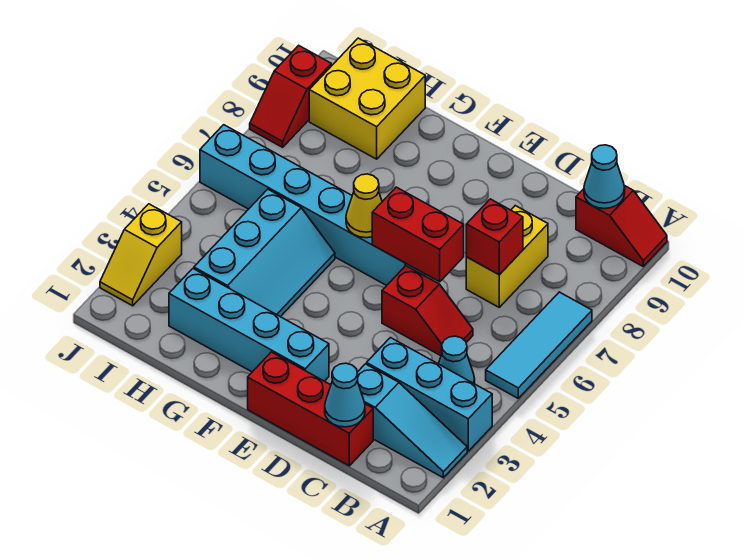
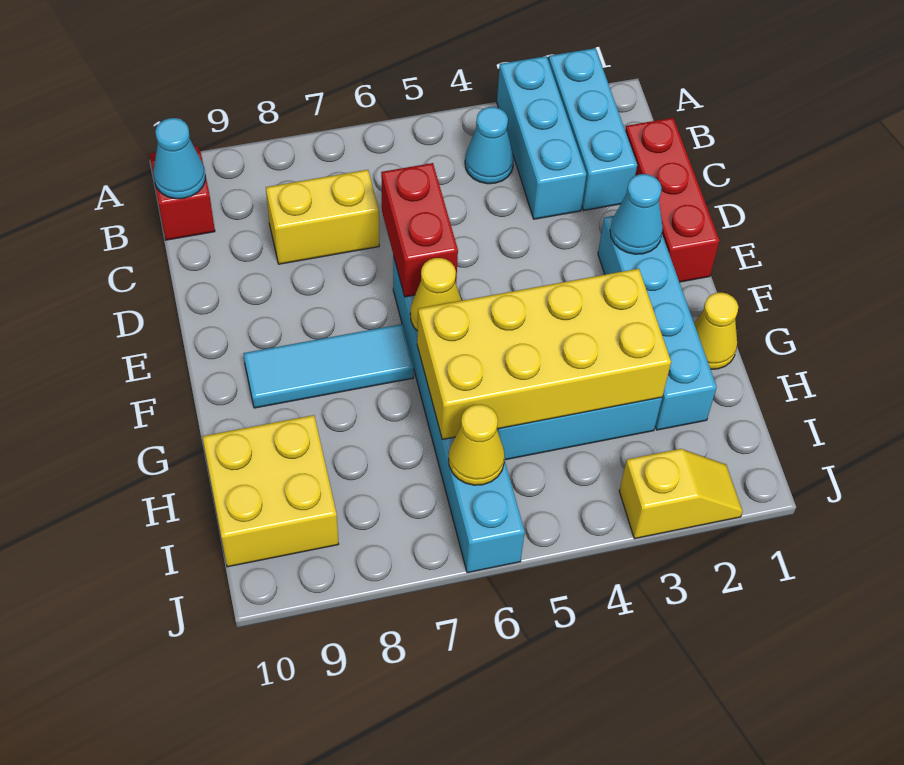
cyan slope A2:C2 level 1 top C -> cyan brick A2:C2 level 1
cyan tile A5:A7 level 1 -> cyan tile F7:F9 level 1
cyan cone C1 level 2 -> cyan cone E2 level 2
red slope C5:D5 level 1 top D -> none
red brick C7 level 2 -> none
none -> yellow cone G1 level 1
none -> yellow brick G3:H6 level 2
none -> yellow cone I6 level 2
red slope J8:J9 level 1 top 9 -> none

